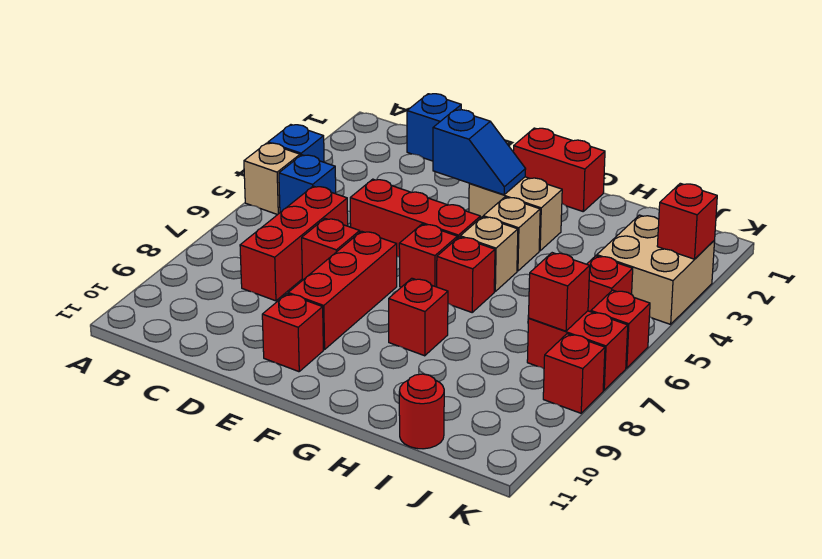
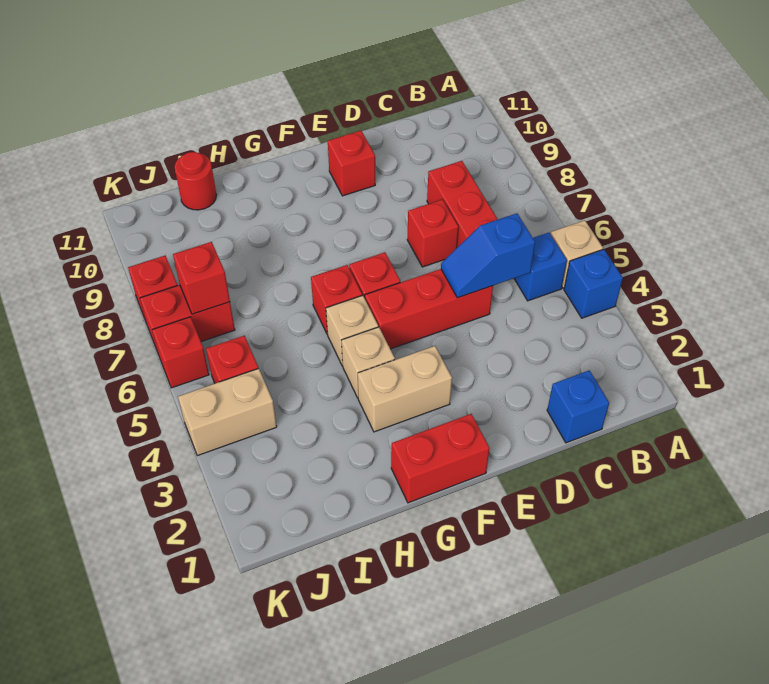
blue slope E3:F3 level 2 top E -> blue slope C5:D5 level 2 top C
red brick E7:E9 level 1 -> none
red brick G8 level 1 -> none
tan brick J3:K4 level 1 -> tan brick J4:K4 level 1
red brick K3 level 2 -> none

